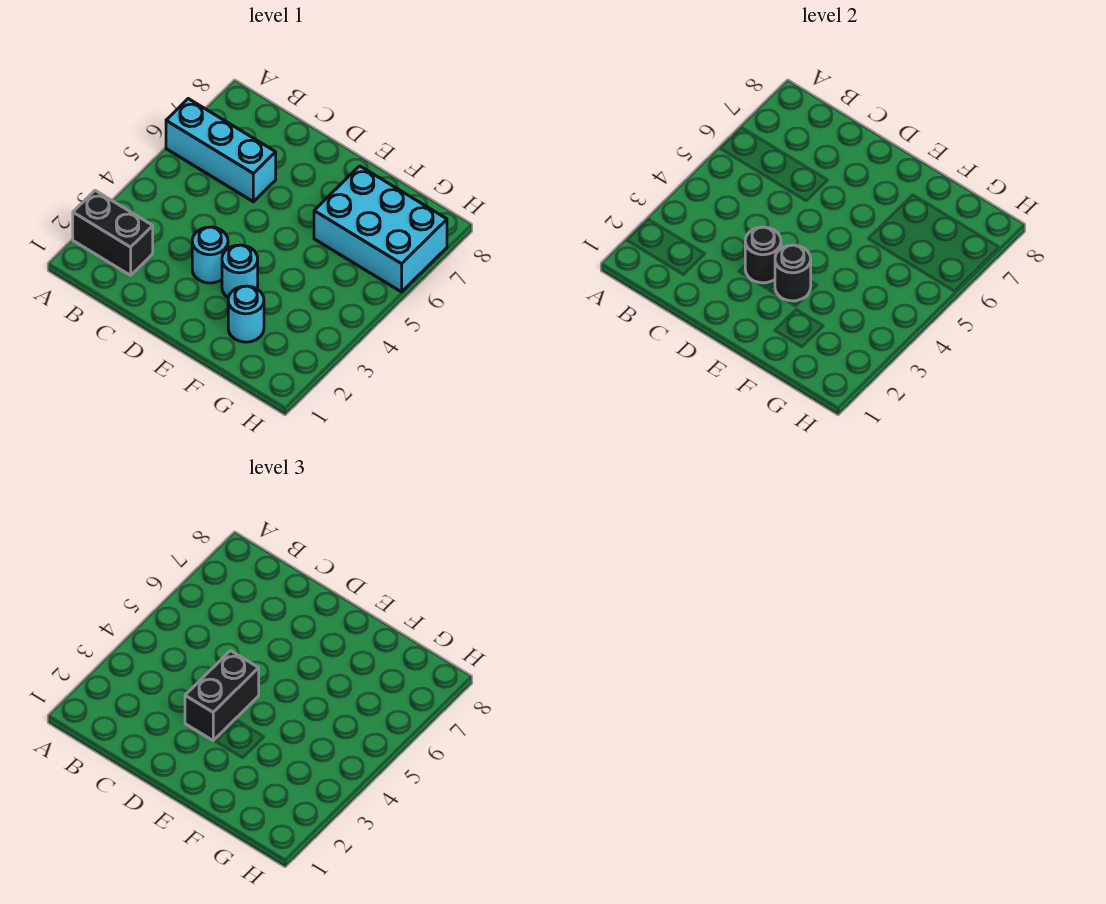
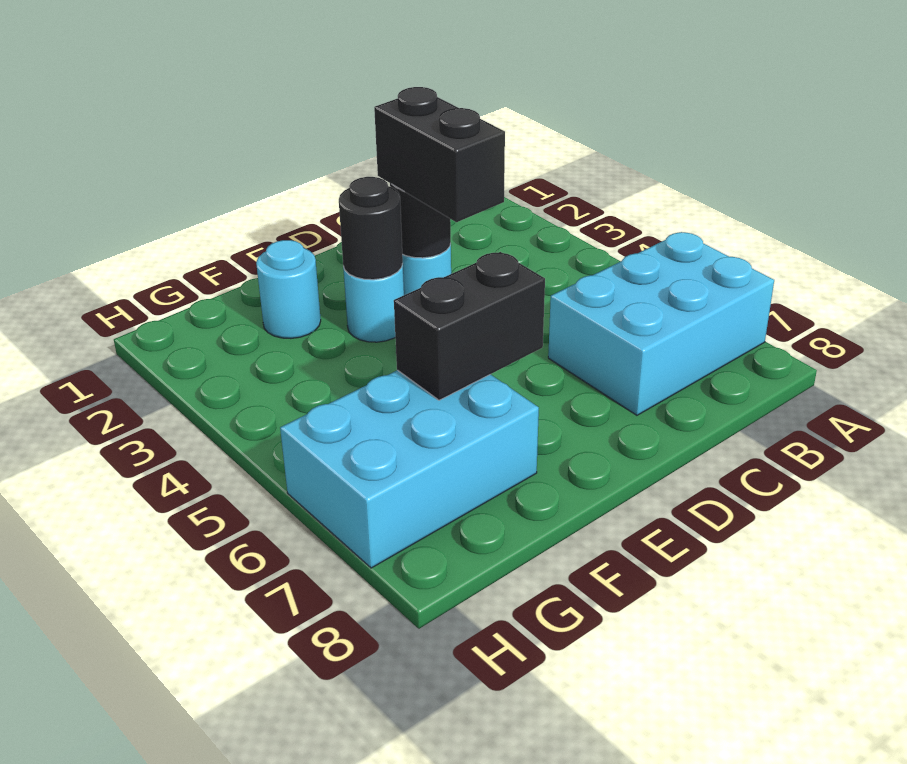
black brick A2:B2 level 1 -> black brick E6:F6 level 2
cyan brick A6:C6 level 1 -> cyan brick A6:C7 level 1

